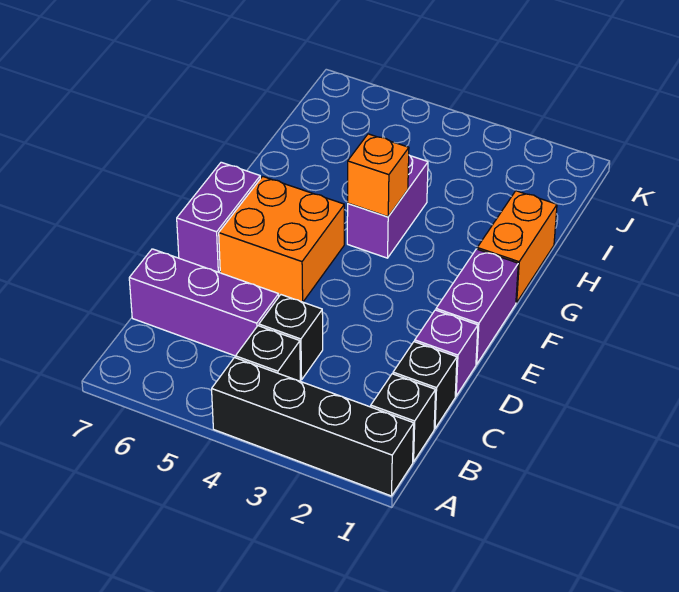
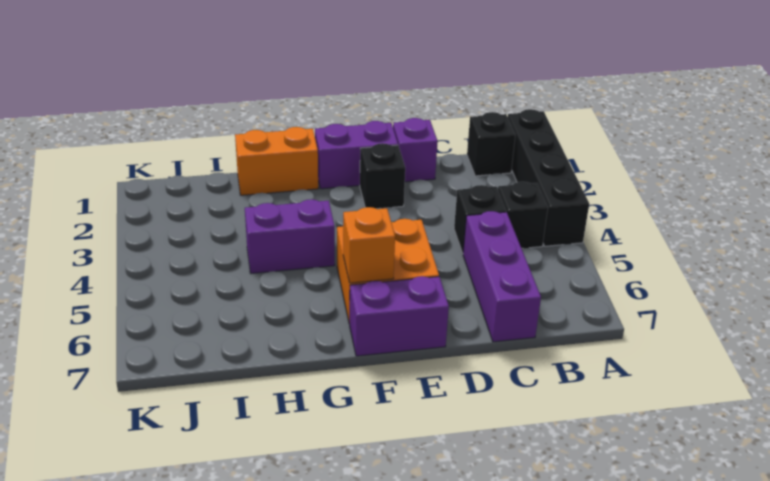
black brick C1 level 1 -> black brick E2 level 1
orange brick G4 level 2 -> orange brick F6 level 2

